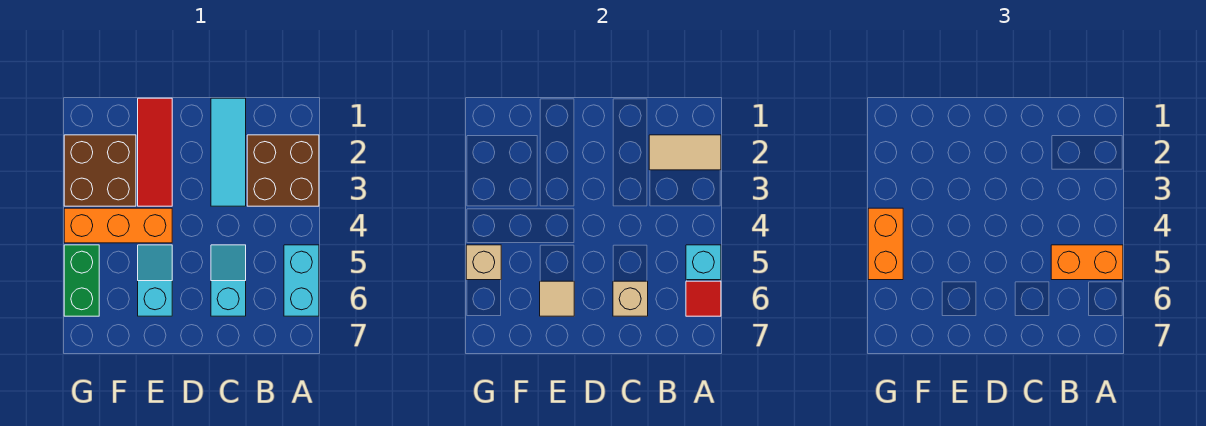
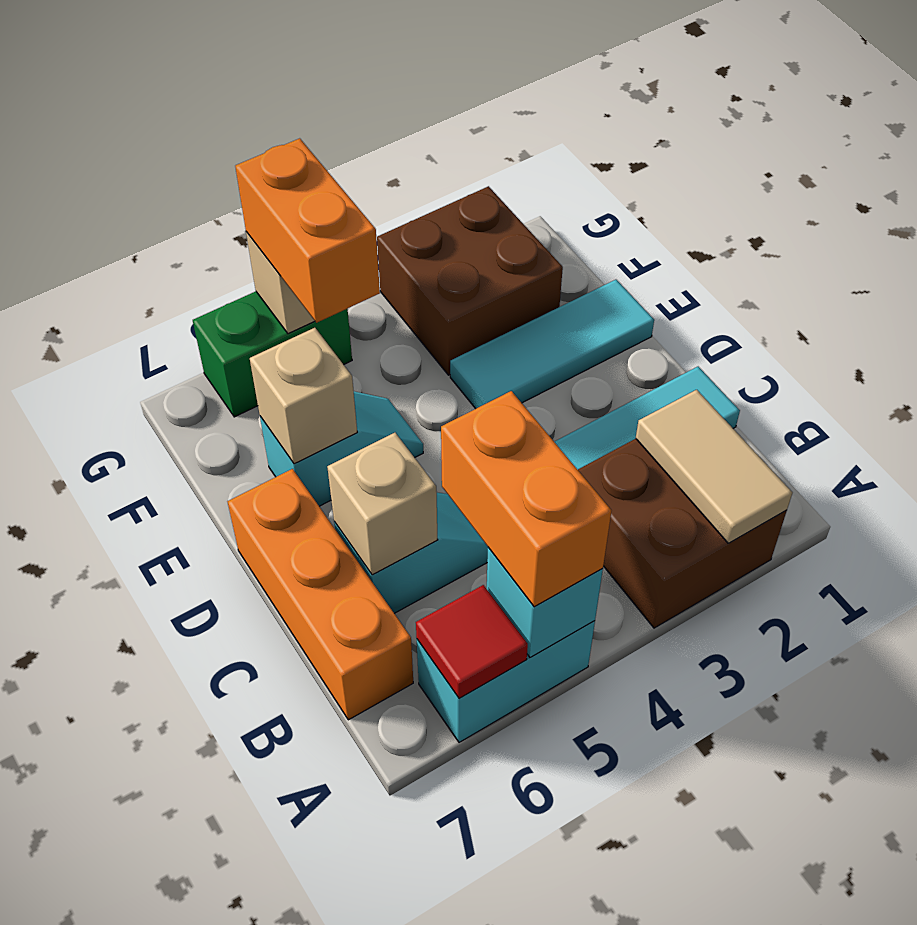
red tile E1:E3 level 1 -> cyan tile E1:E3 level 1
orange brick E4:G4 level 1 -> orange brick B7:D7 level 1
tan tile E6 level 2 -> tan brick E6 level 2
orange brick G4:G5 level 3 -> orange brick F5:G5 level 3

